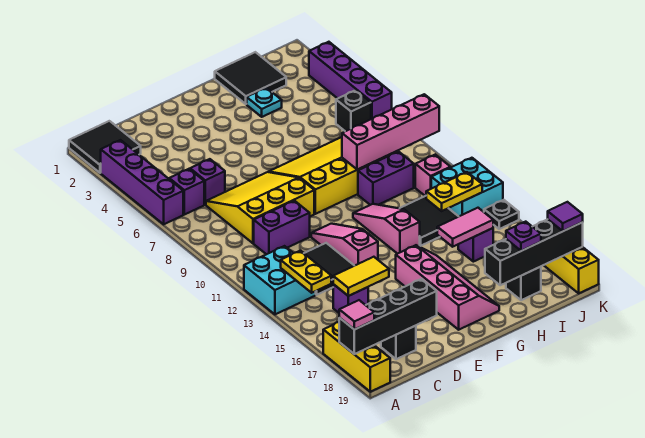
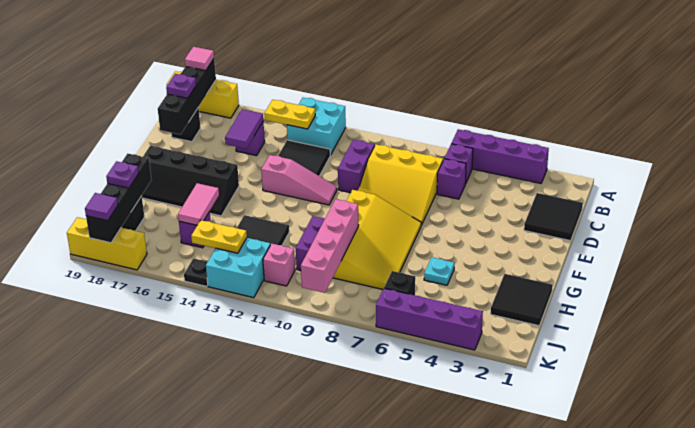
black tile A1:B2 level 1 -> black tile C1:D2 level 1
yellow slope C7:E9 level 1 top 9 -> yellow slope C7:E9 level 1 top C
yellow tile C15:D15 level 2 -> purple tile C15:D15 level 2
none -> purple plate C18 level 3
pink slope F15:G18 level 1 top F -> black slope F15:G18 level 1 top F
pink slope G11:G13 level 1 top 13 -> none
cyan plate H3 level 1 -> cyan plate H5 level 1
yellow plate I13:J13 level 2 -> yellow plate J13:J14 level 2

